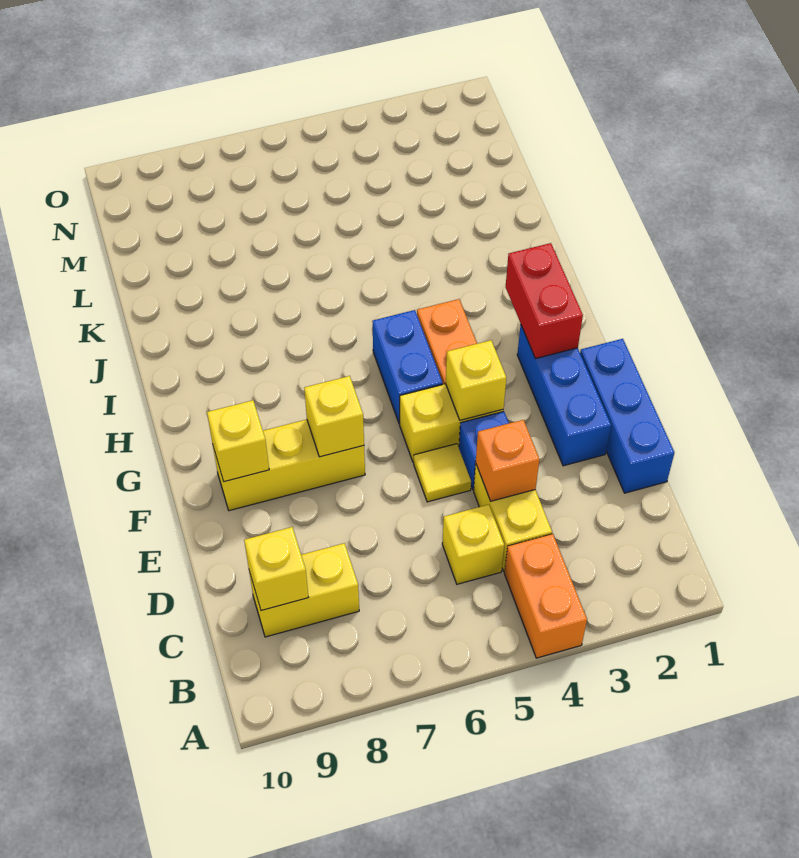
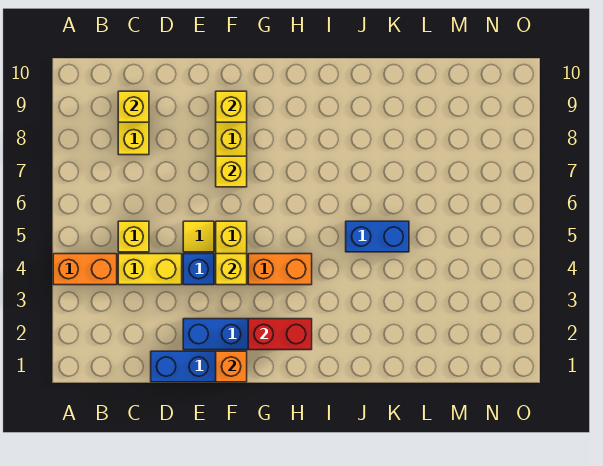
orange brick D4 level 2 -> orange brick F1 level 2
blue brick G5:H5 level 1 -> blue brick J5:K5 level 1

